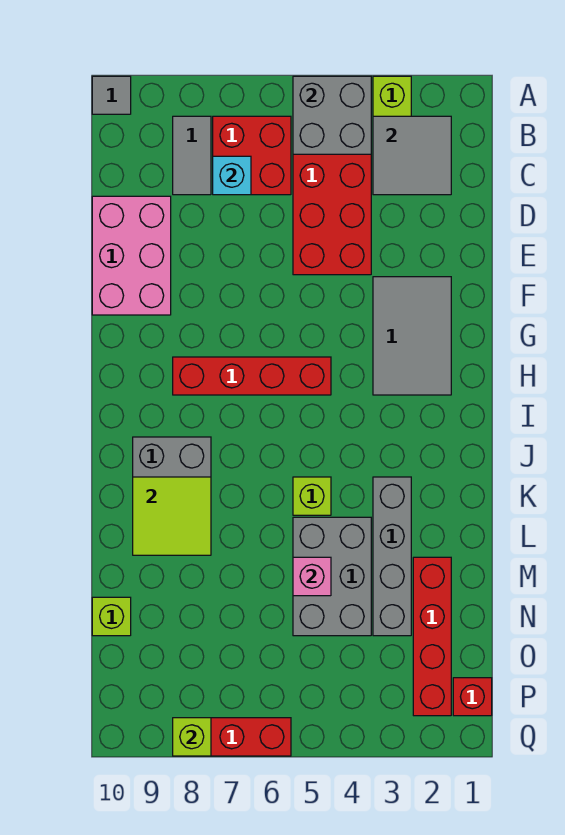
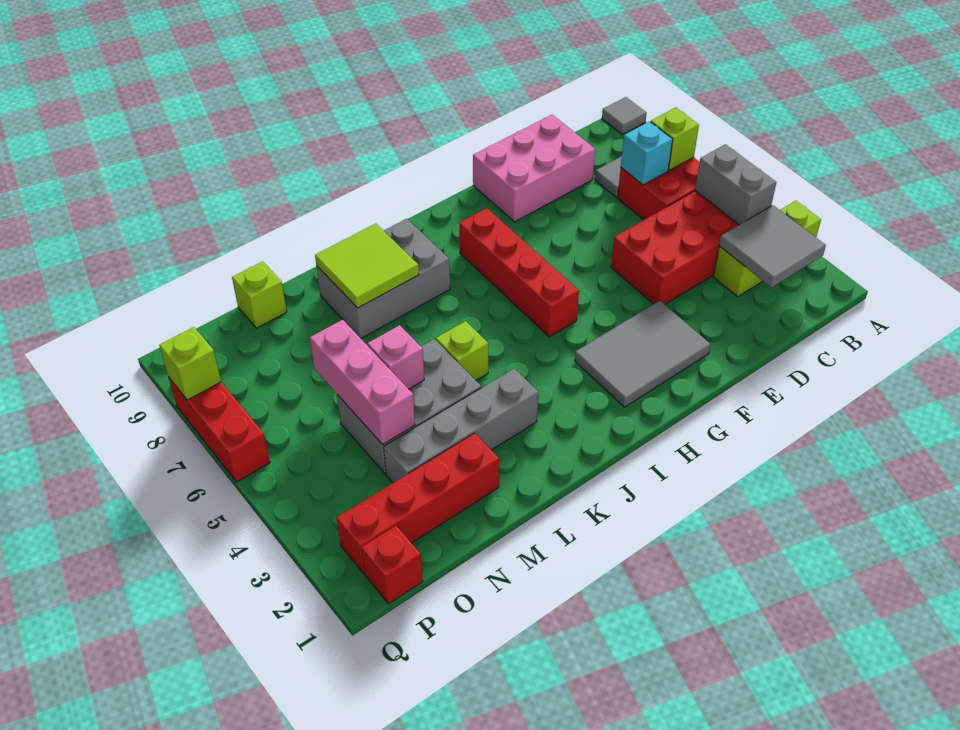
grey brick A4:B5 level 2 -> grey brick B4:B5 level 2
none -> lime brick B7 level 2
none -> pink brick N4:N6 level 2

